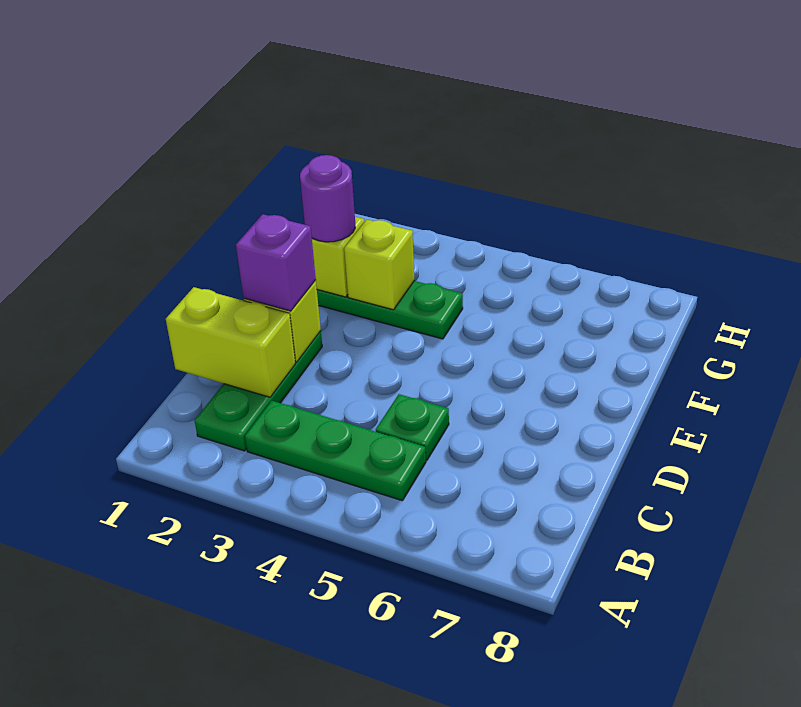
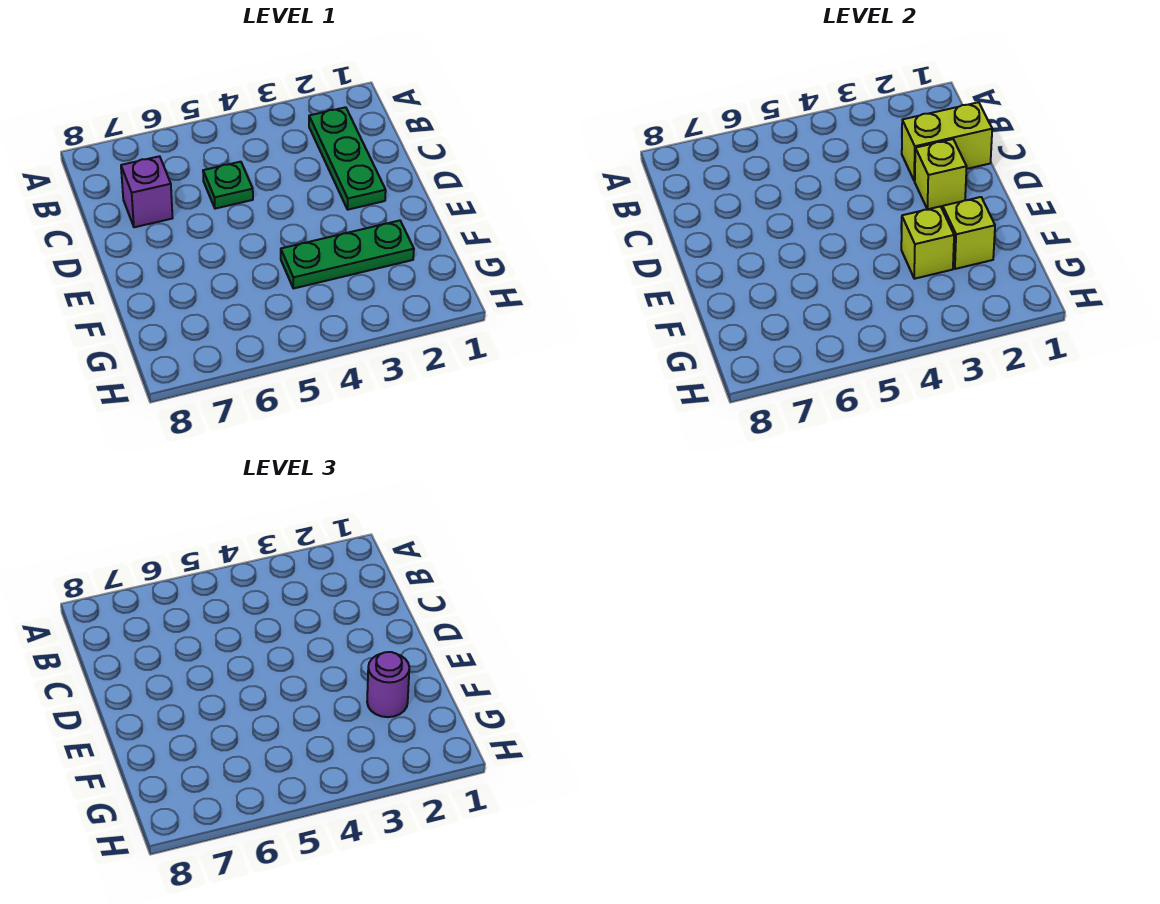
green plate B3:B5 level 1 -> none
purple brick D2 level 3 -> purple brick C7 level 1

